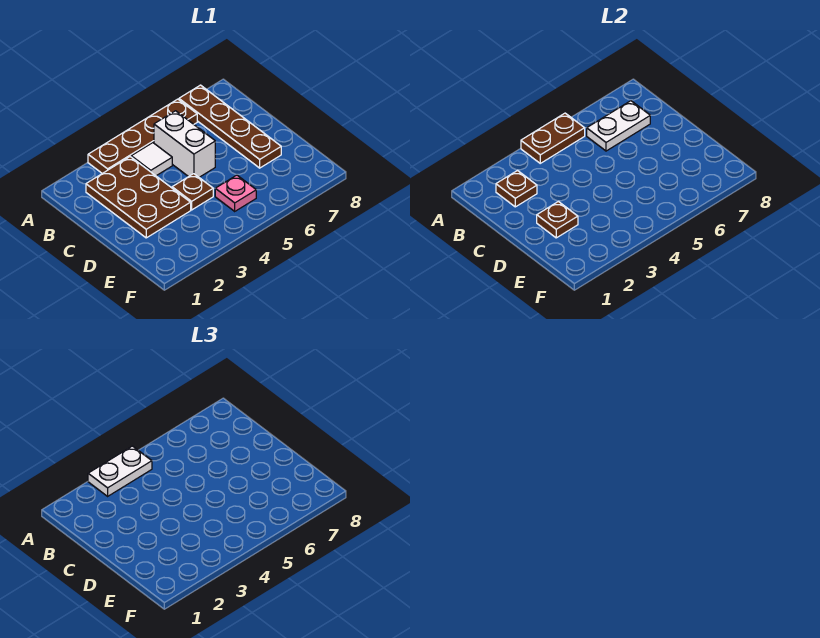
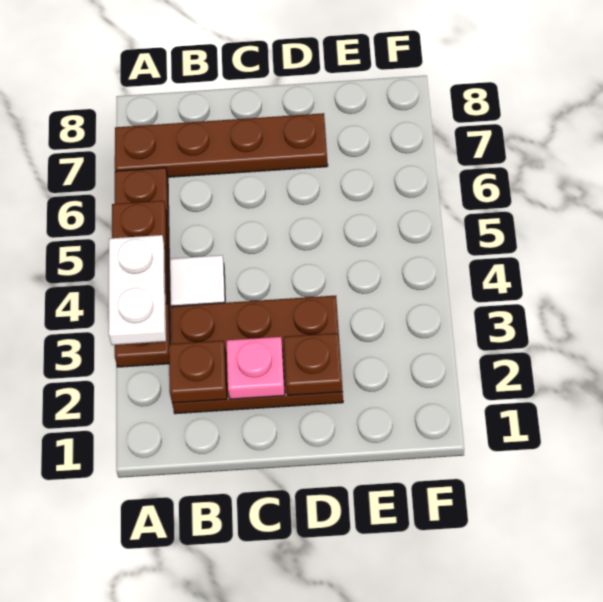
white brick B5:C5 level 1 -> none
white plate B6:B7 level 2 -> none
brown plate D4 level 1 -> none
pink plate E5 level 1 -> pink plate C2 level 2

